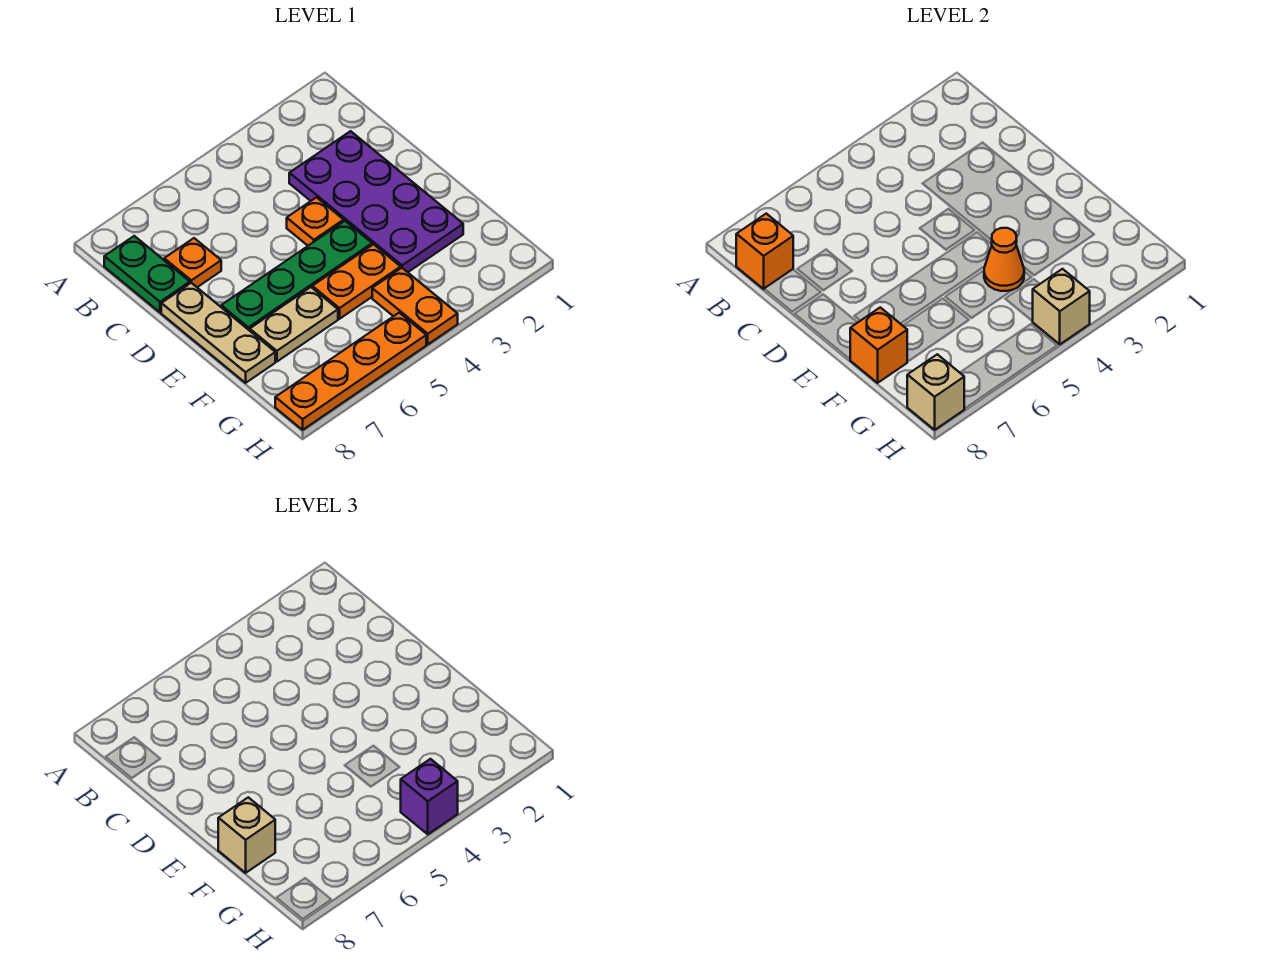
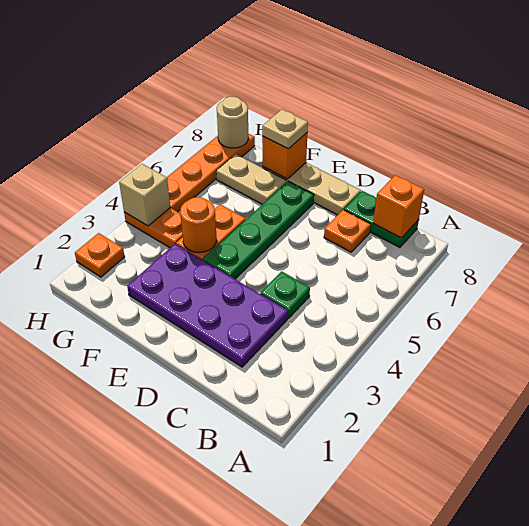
none -> green plate C4 level 1
orange plate D4 level 1 -> orange plate H2 level 1
orange cone F4 level 2 -> orange round brick F4 level 2
tan plate F6:F7 level 1 -> tan plate F7:G7 level 1
tan brick F8 level 3 -> tan plate F8 level 3
purple brick H4 level 3 -> none
tan brick H8 level 2 -> tan round brick H8 level 2

